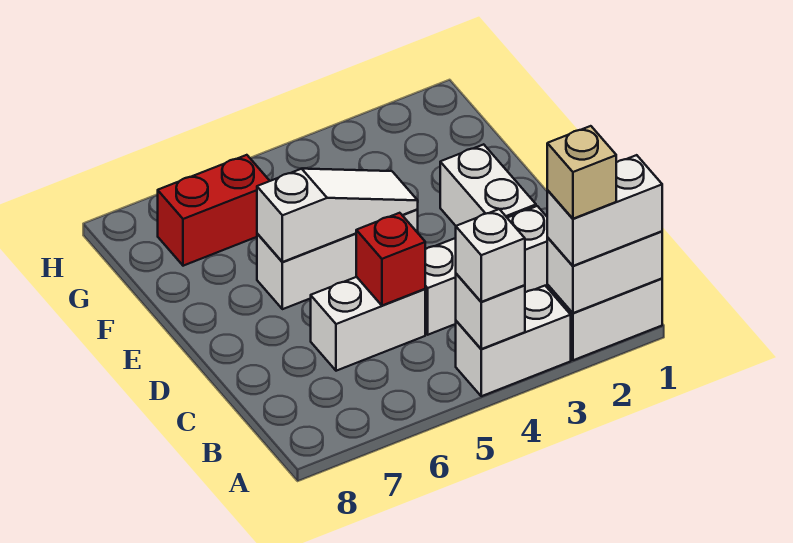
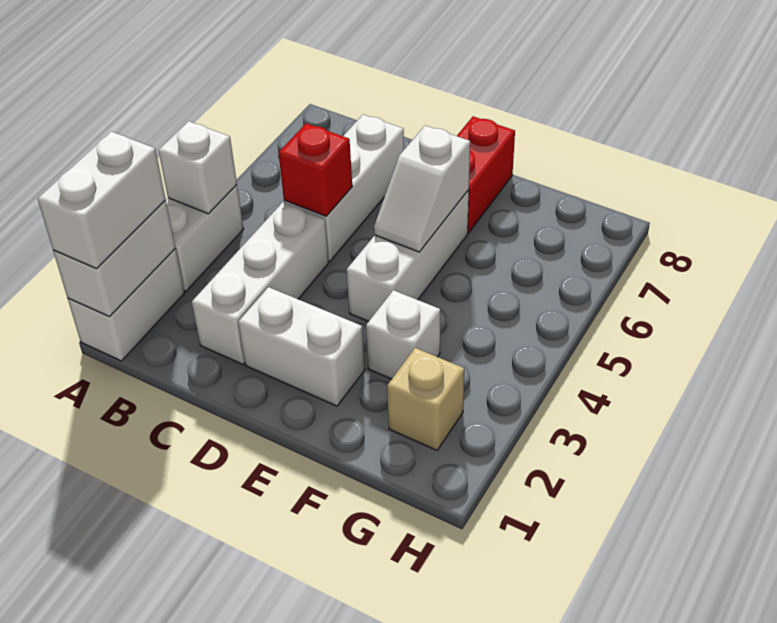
tan brick A2 level 4 -> tan brick G2 level 1
white brick A4 level 3 -> white brick F3 level 1
white brick C5:C6 level 1 -> white brick C5:C7 level 1
white slope E4:E6 level 2 top 6 -> white slope E5:E6 level 2 top 6
red brick G6:G7 level 1 -> red brick E7:E8 level 1

